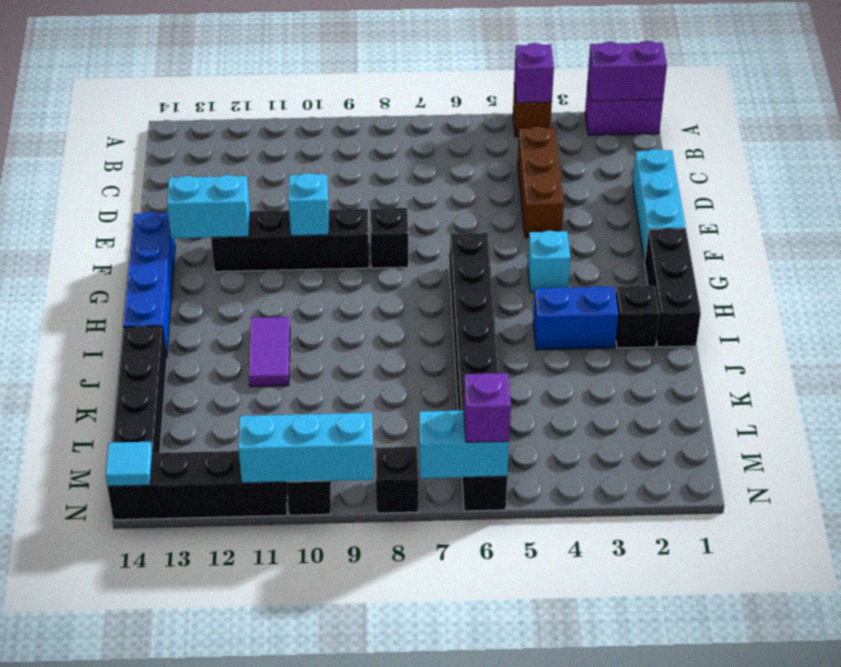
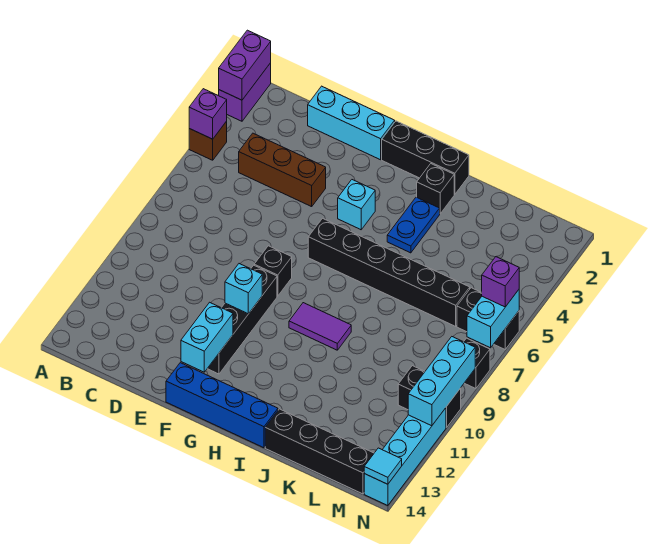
blue brick I3:I4 level 1 -> blue plate I3:I4 level 1
purple tile I11:J11 level 1 -> purple tile H9:I9 level 1
black brick N11:N14 level 1 -> cyan brick N11:N14 level 1

